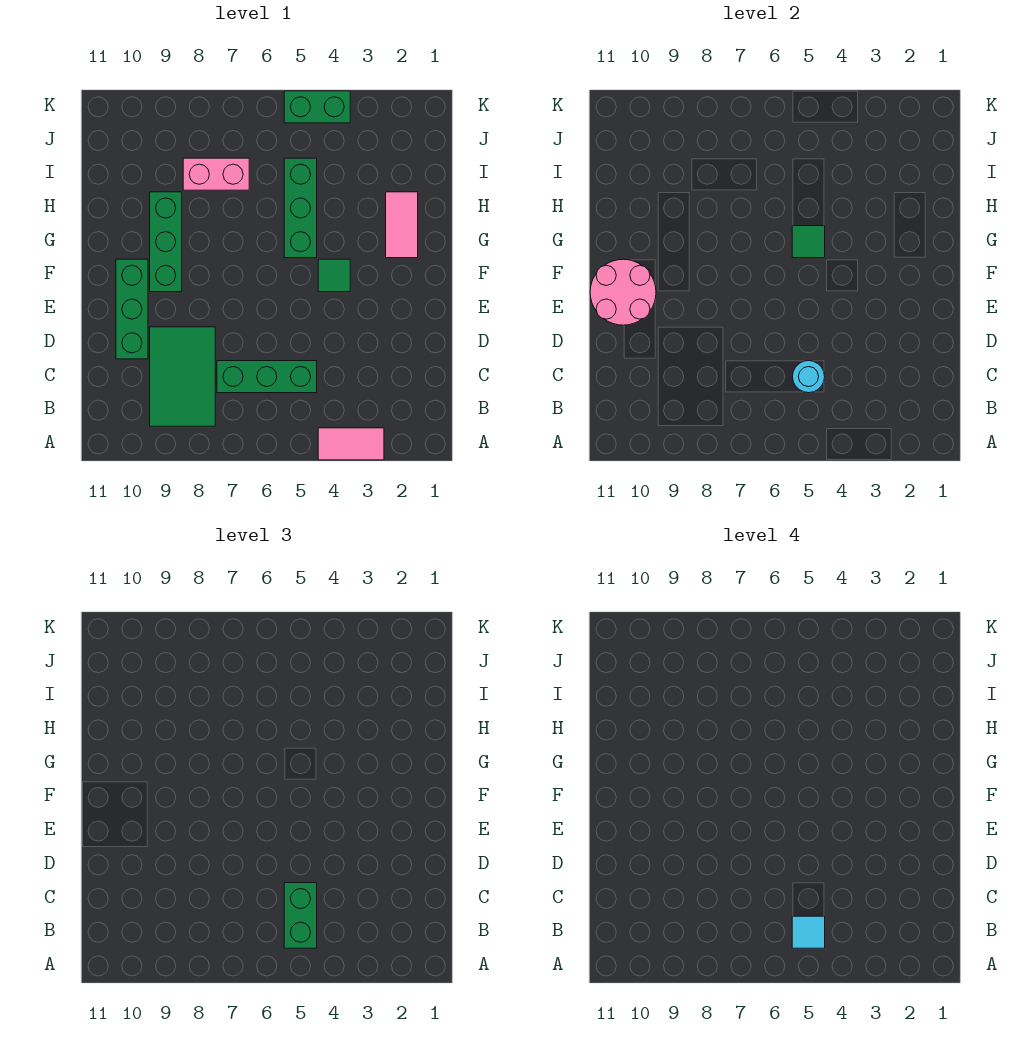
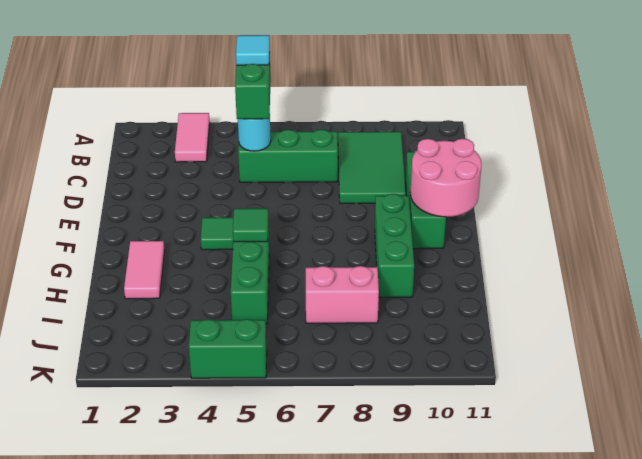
pink tile A3:A4 level 1 -> pink tile A3:B3 level 1

